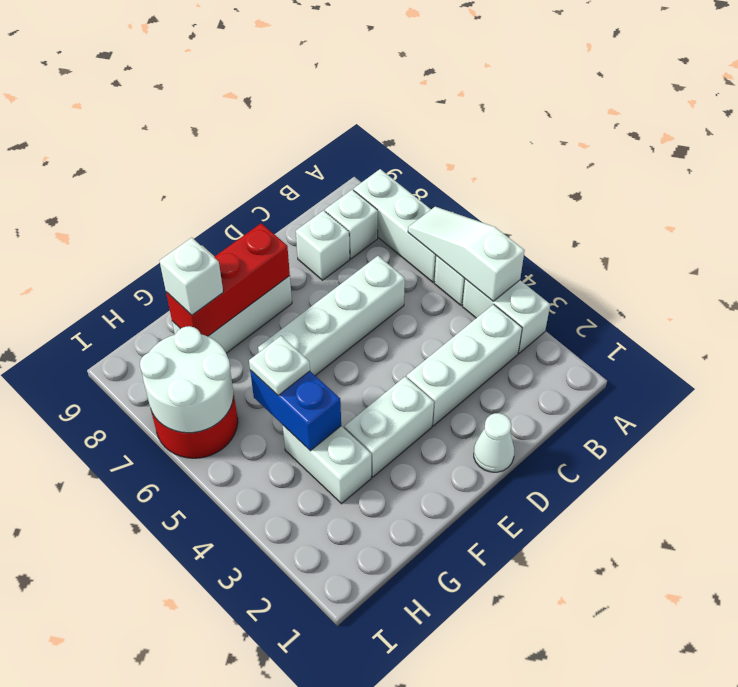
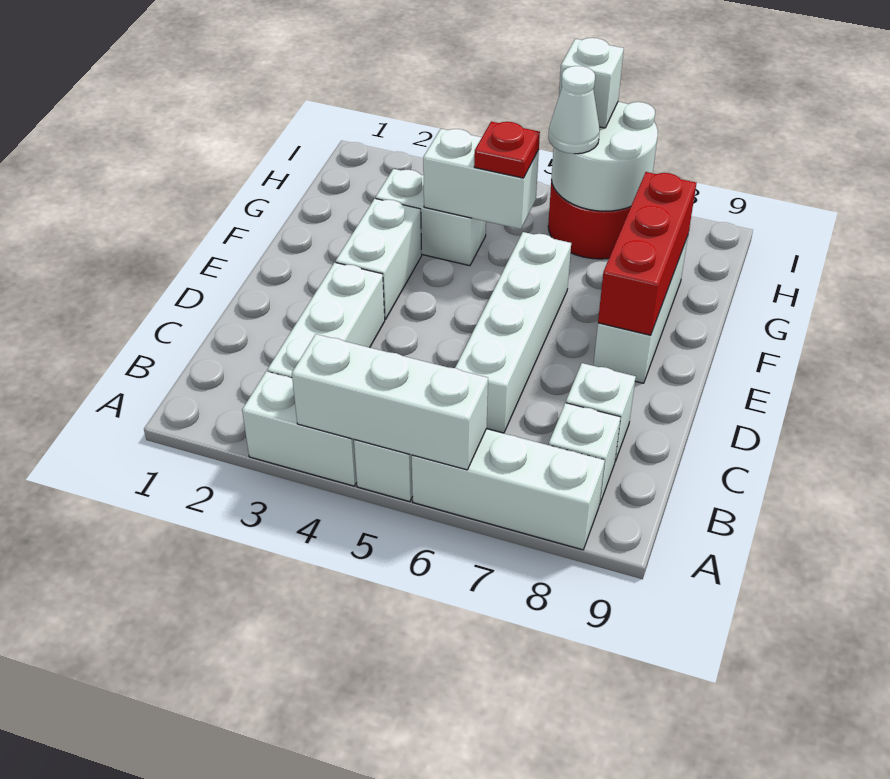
white slope A4:A6 level 2 top 4 -> white brick A4:A6 level 2
white cone D1 level 1 -> white cone H6 level 3
blue brick G4:G5 level 2 -> white brick G4:G5 level 2
white plate G5 level 3 -> red plate G5 level 3
white brick G8 level 3 -> white brick I6 level 3

